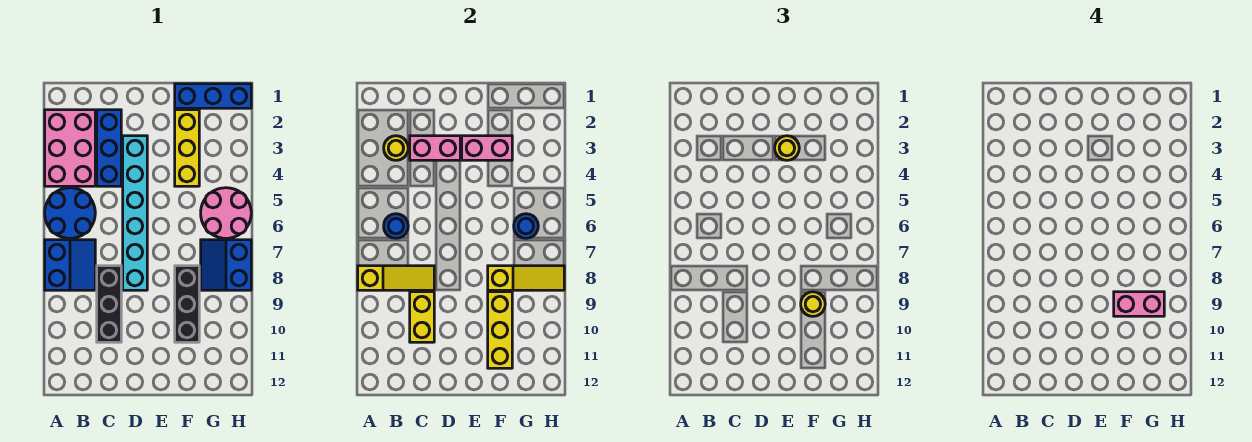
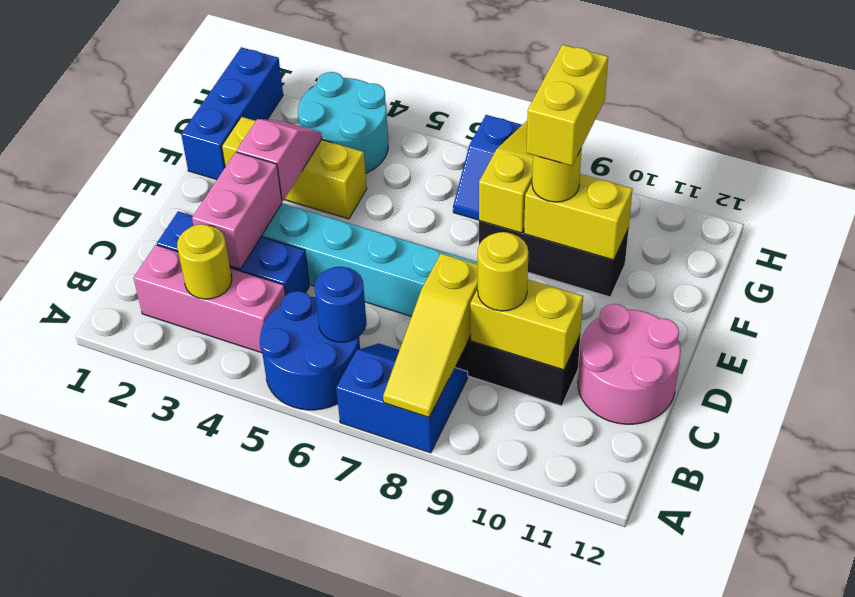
pink brick A2:B4 level 1 -> pink brick B2:B4 level 1
yellow slope A8:C8 level 2 top A -> yellow slope A8:C8 level 2 top C
pink brick E3:F3 level 2 -> pink slope E3:F3 level 2 top E
yellow round brick E3 level 3 -> yellow round brick C9 level 3
yellow brick F9:F11 level 2 -> yellow brick F9:F10 level 2
pink brick F9:G9 level 4 -> yellow brick F9:G9 level 4
none -> cyan round brick G3:H4 level 1
pink round brick G5:H6 level 1 -> pink round brick C11:D12 level 1
blue round brick G6 level 2 -> none

